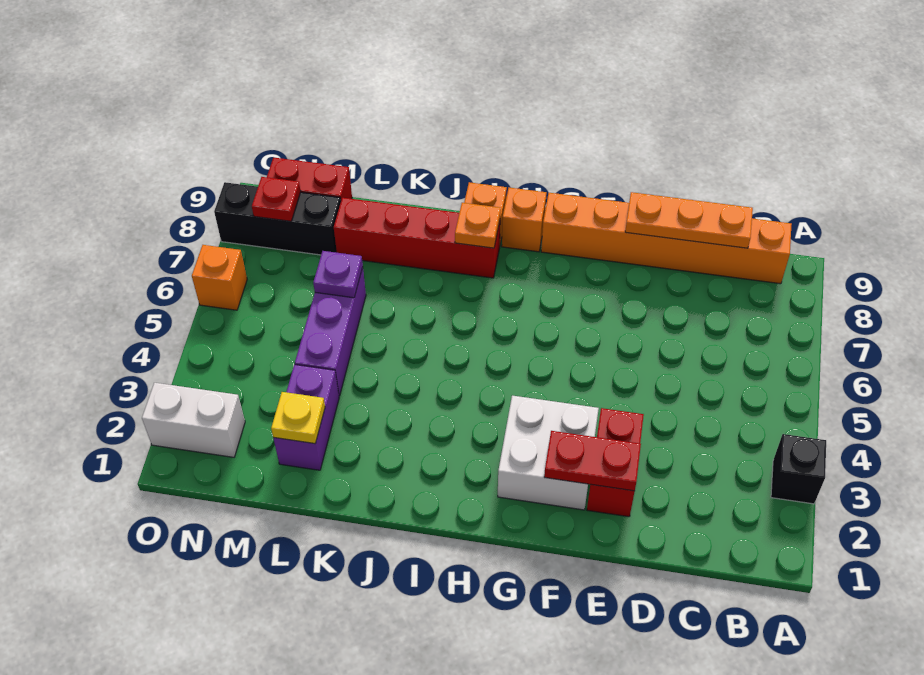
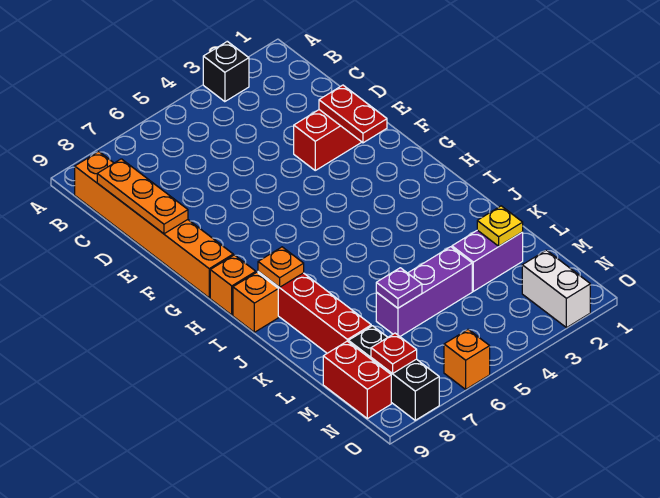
white brick F2:G3 level 1 -> none

